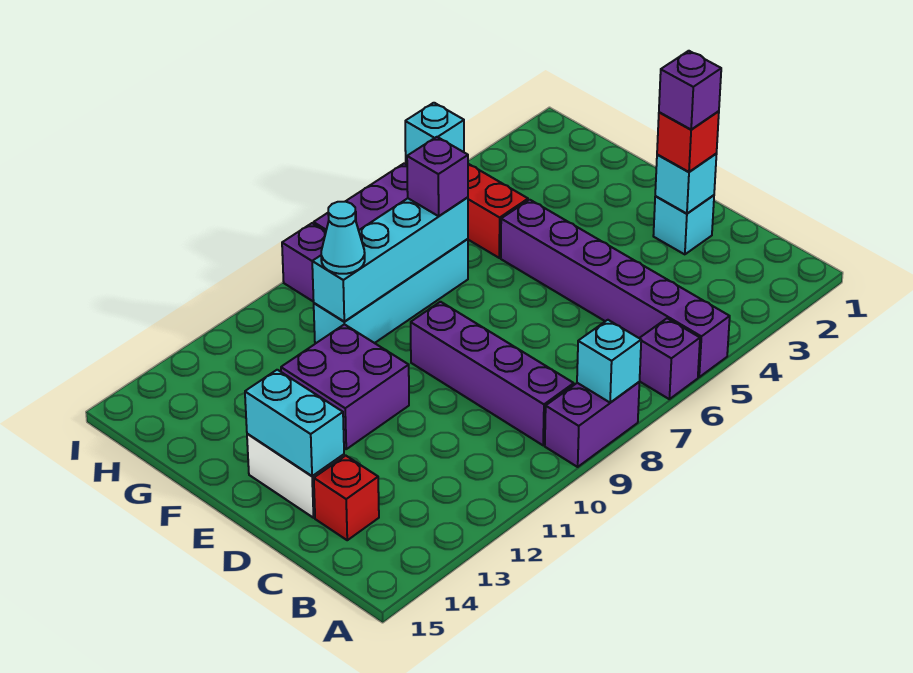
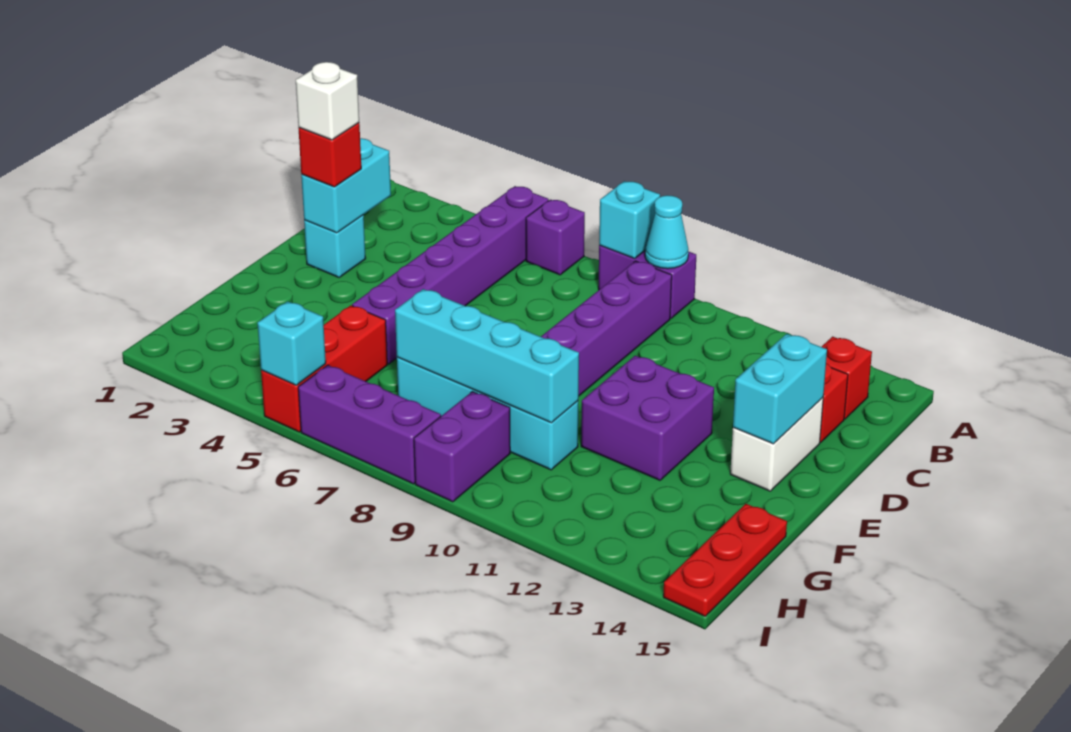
none -> red brick B14 level 1
cyan brick D2 level 2 -> cyan brick C2:D2 level 2
purple brick D2 level 4 -> white brick D2 level 4
purple brick G7 level 3 -> none
cyan cone G10 level 3 -> cyan cone A9 level 2
none -> red plate G15:I15 level 1

